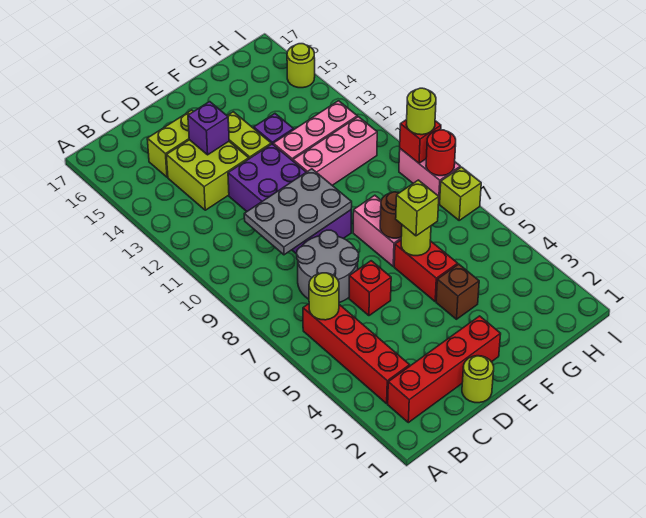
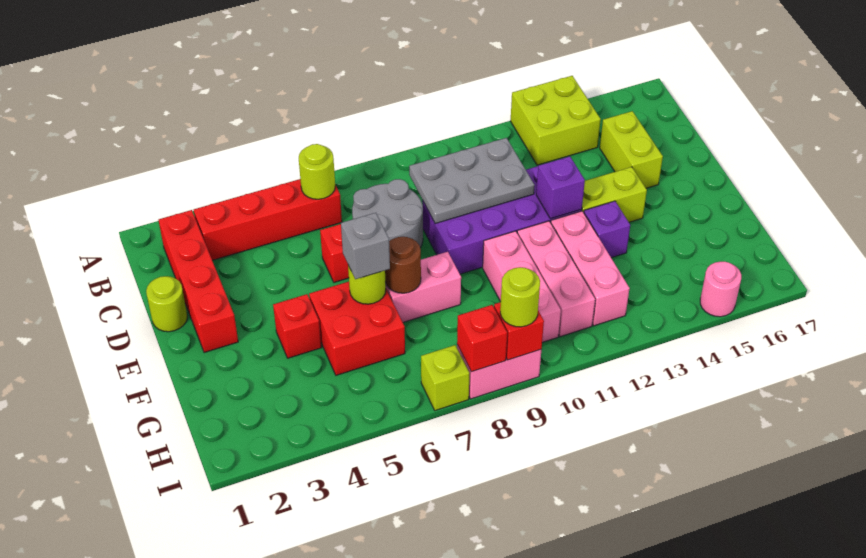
grey plate C9:E10 level 2 -> grey plate C9:D11 level 2
lime brick C13:D14 level 1 -> lime brick A13:B14 level 1
purple brick D14 level 2 -> purple brick E12 level 2
brown brick F4 level 1 -> red brick F4 level 1
red brick F5:F6 level 1 -> red brick F5:G6 level 1
lime brick F6 level 3 -> grey brick F6 level 3
none -> pink brick F10:H10 level 1
red round brick I8 level 2 -> red brick I8 level 2
lime round brick I15 level 1 -> pink round brick I15 level 1

